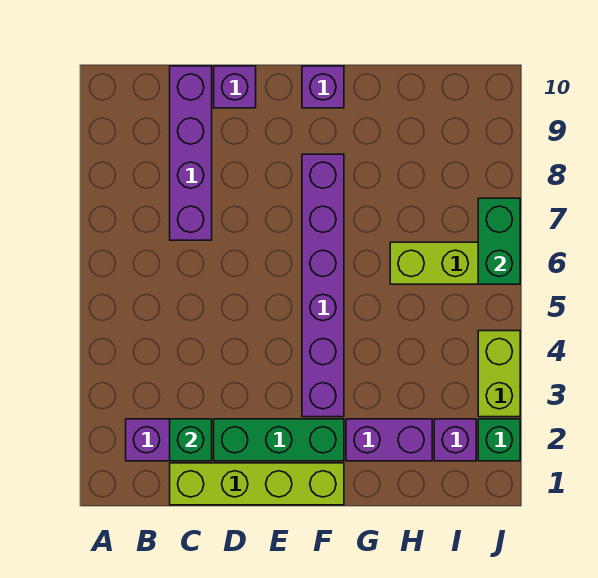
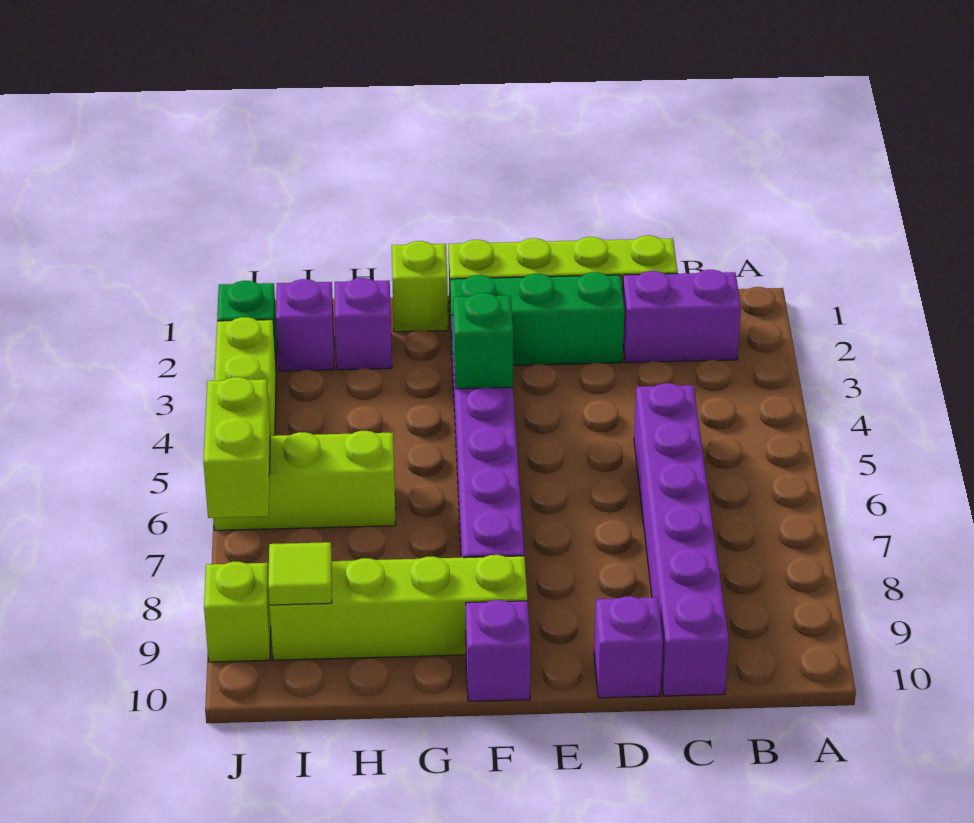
green brick C2 level 2 -> green brick F4 level 2
purple brick C7:C10 level 1 -> purple brick C5:C10 level 1
none -> lime brick F9:I9 level 1
none -> lime brick G1 level 1
purple brick G2:H2 level 1 -> purple brick H2 level 1
none -> lime tile I9 level 2
green brick J6:J7 level 2 -> lime brick J6:J7 level 2
none -> lime brick J9 level 1

